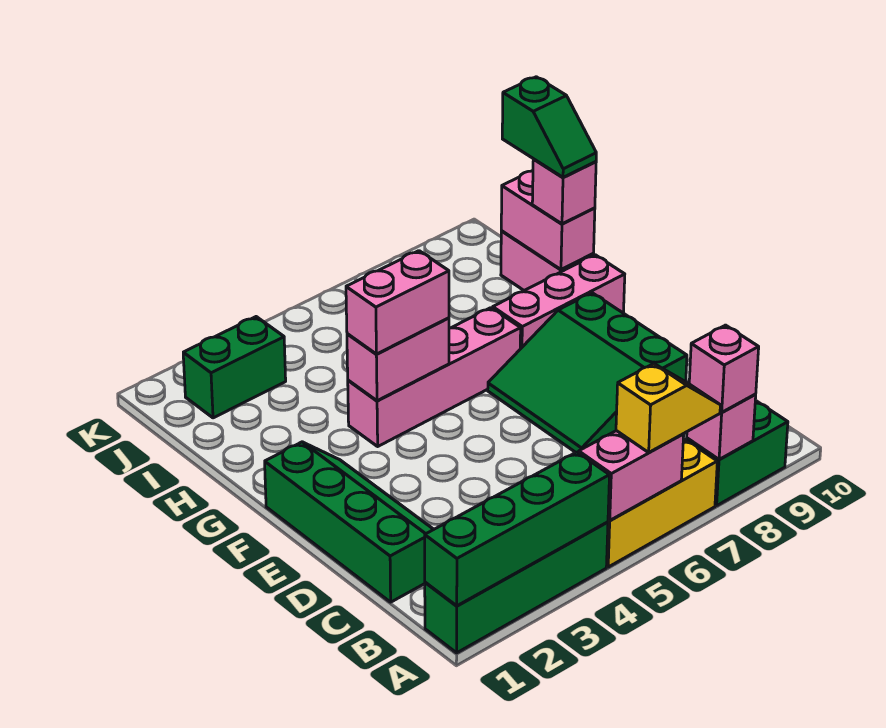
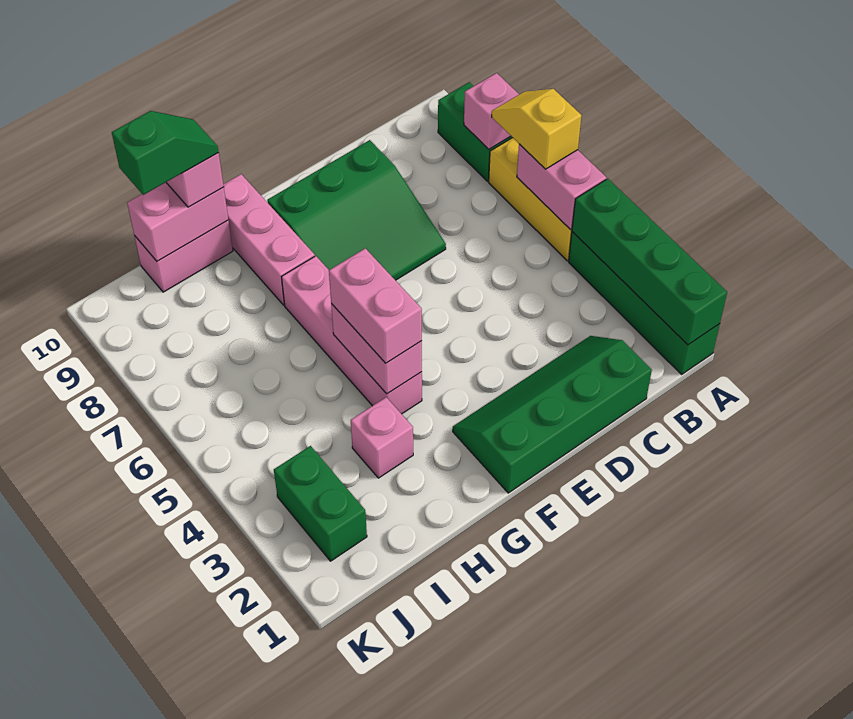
pink brick A8 level 3 -> pink brick H3 level 1

